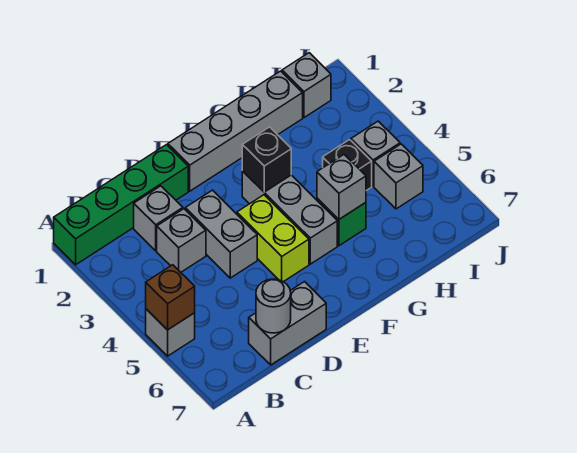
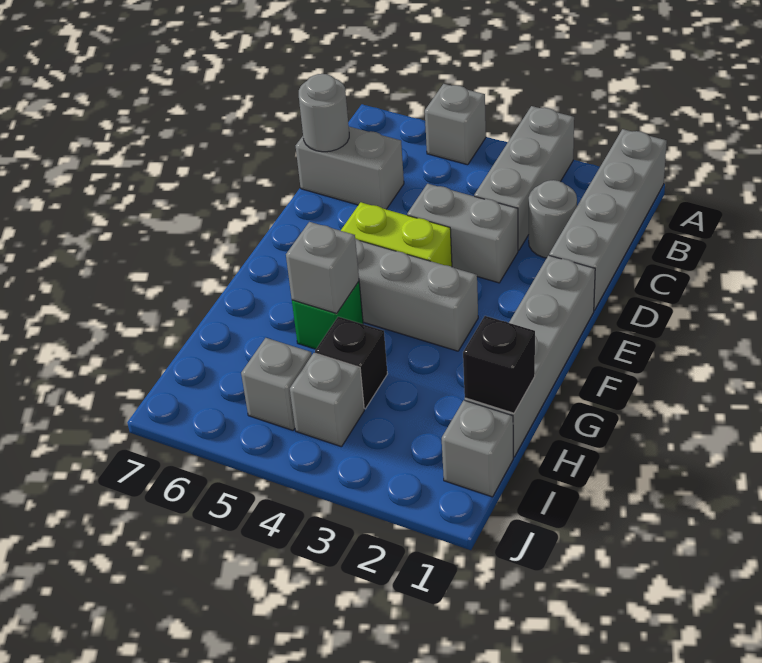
green brick A1:D1 level 1 -> grey brick A1:D1 level 1
brown brick A5 level 2 -> none
grey brick C2 level 1 -> grey round brick C2 level 1
grey brick C3 level 1 -> grey brick A3:C3 level 1
grey brick C7:D7 level 1 -> grey brick C6:C7 level 1
black brick F3 level 2 -> black brick H1 level 2

